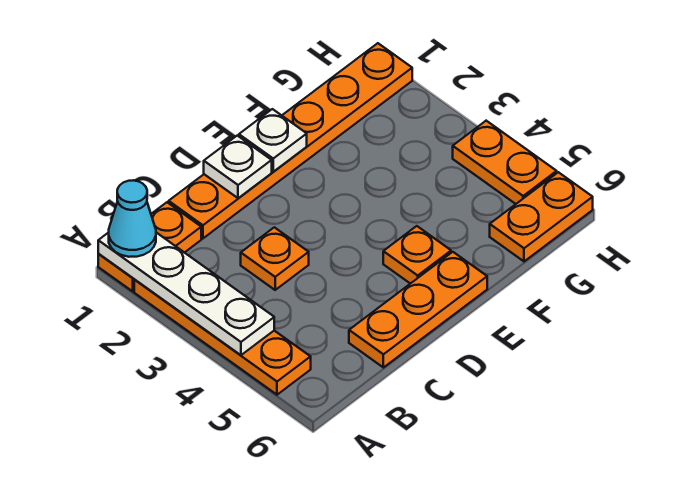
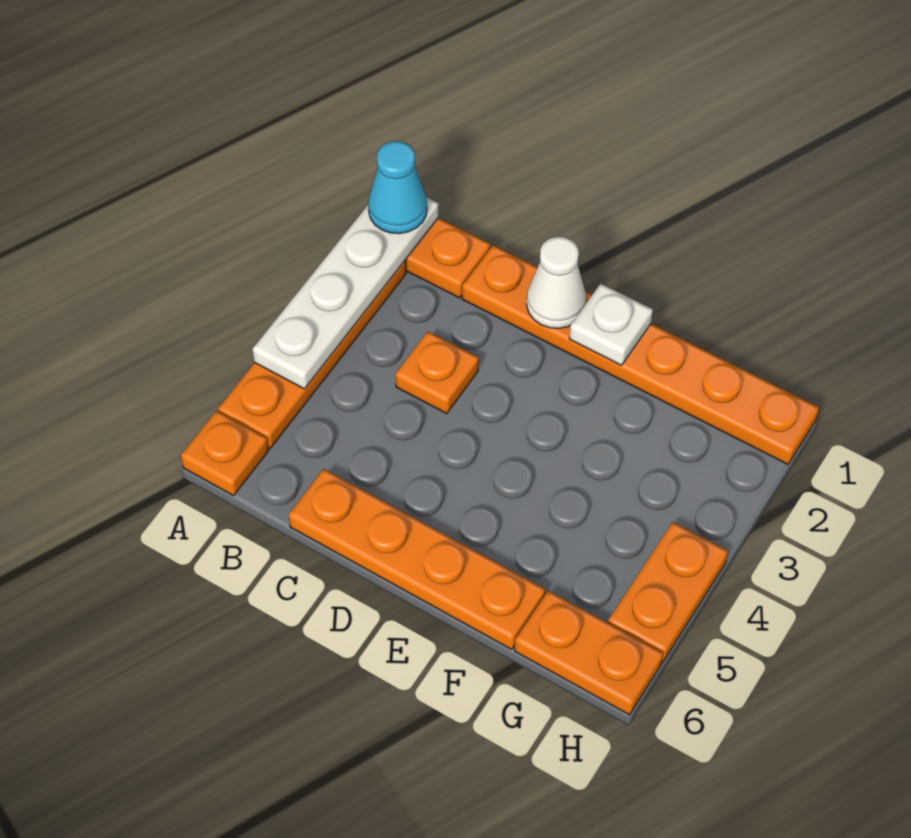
orange plate C6:E6 level 1 -> orange plate C6:F6 level 1
white plate D1 level 2 -> white cone D1 level 2
orange plate E5 level 1 -> orange plate A6 level 1

